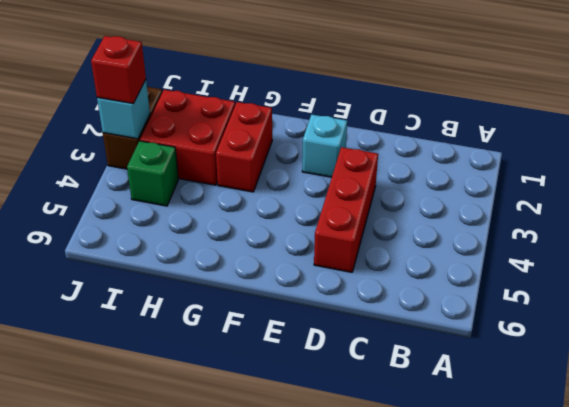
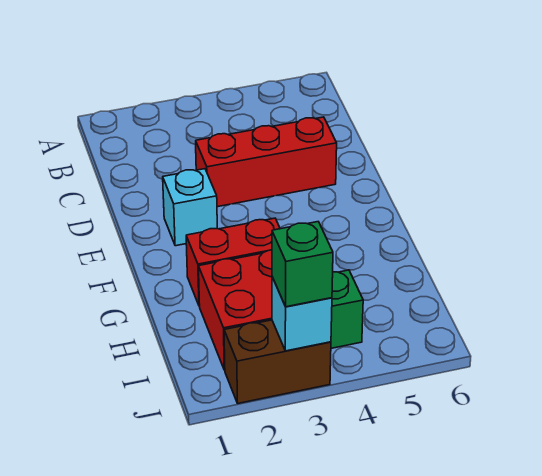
red brick J3 level 3 -> green brick J3 level 3

